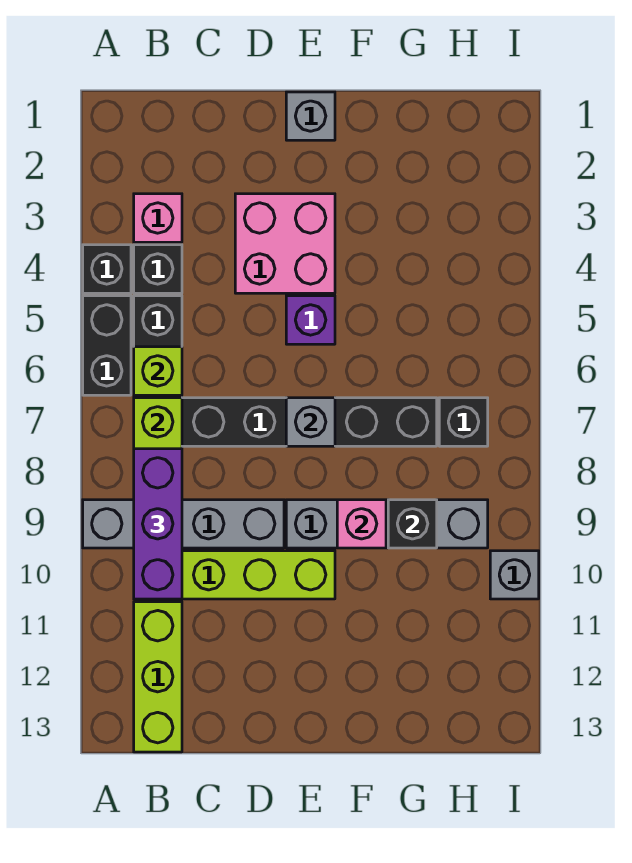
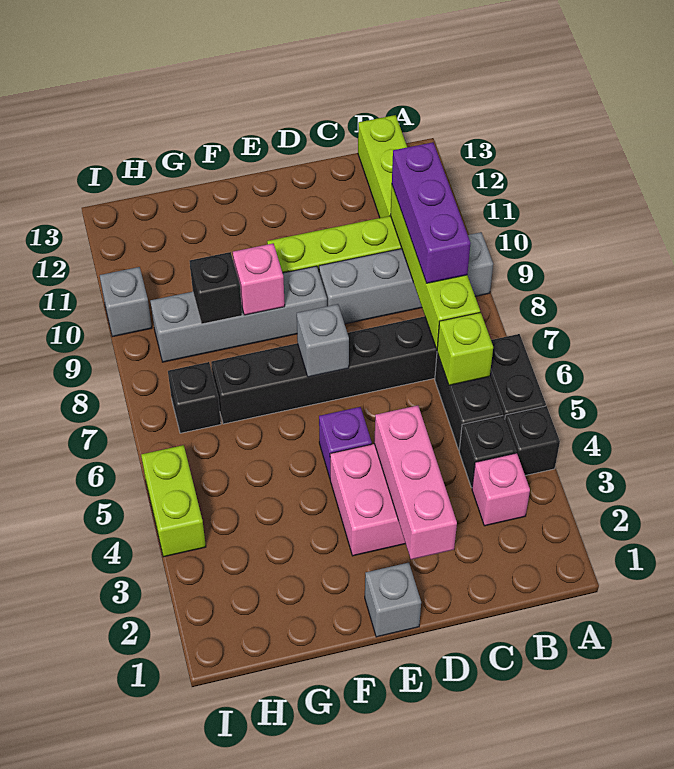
none -> pink brick D2:D4 level 2
none -> lime brick I4:I5 level 1

